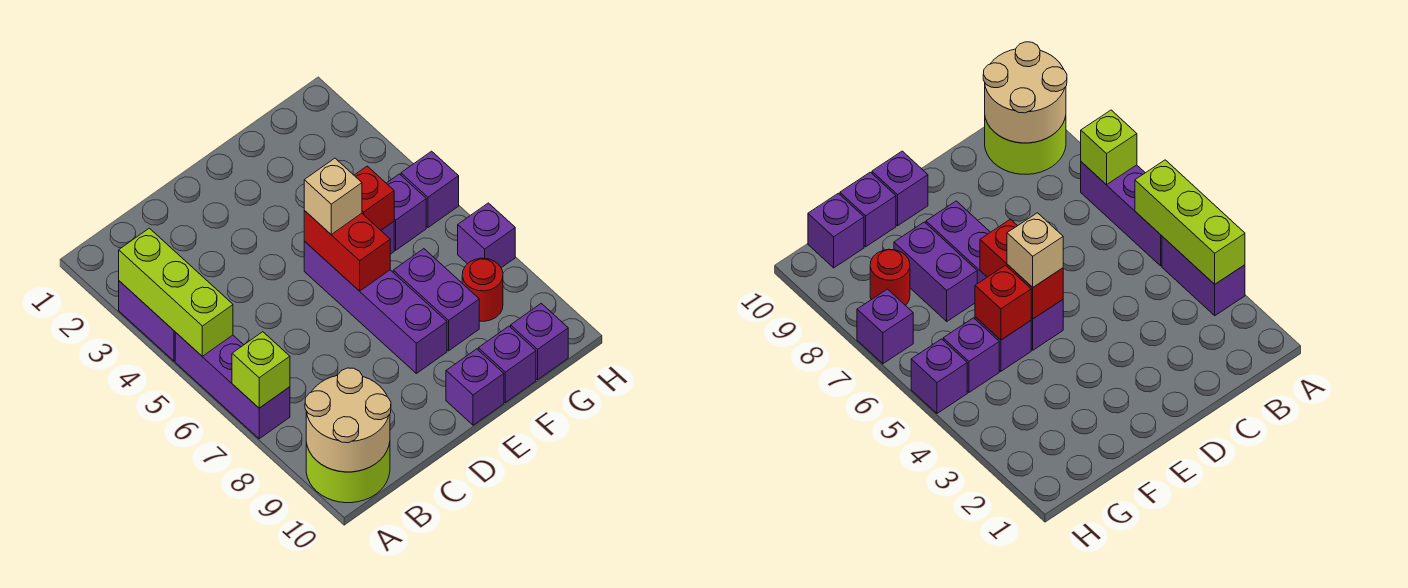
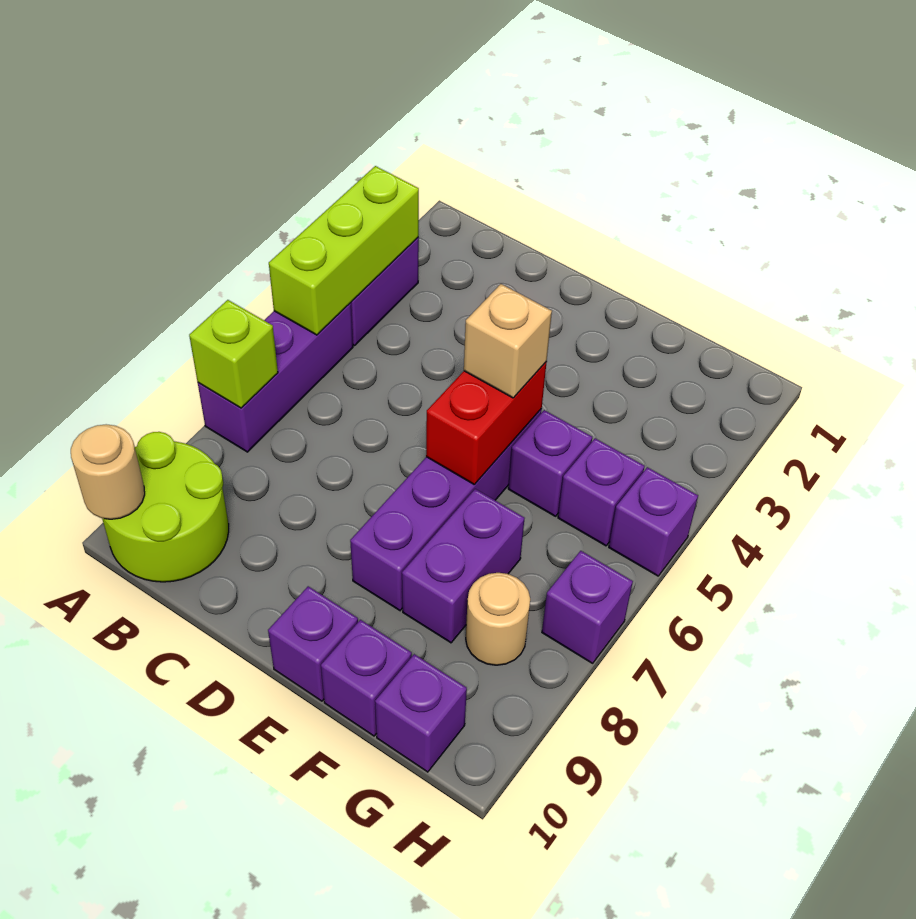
tan round brick A9:B10 level 2 -> tan round brick A10 level 2
red brick F5 level 2 -> none
red round brick G8 level 1 -> tan round brick G8 level 1

